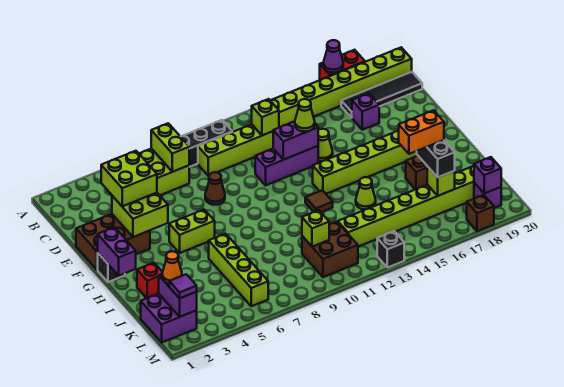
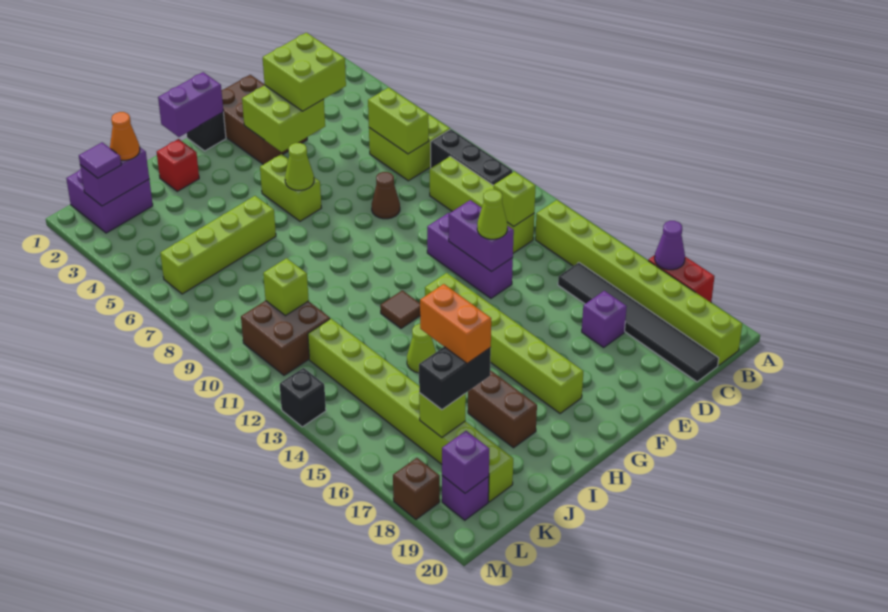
lime brick B7:C7 level 2 -> lime brick C6:C7 level 2
black tile C17:C20 level 1 -> black tile C15:C20 level 1
lime cone E14 level 1 -> lime cone G6 level 2

